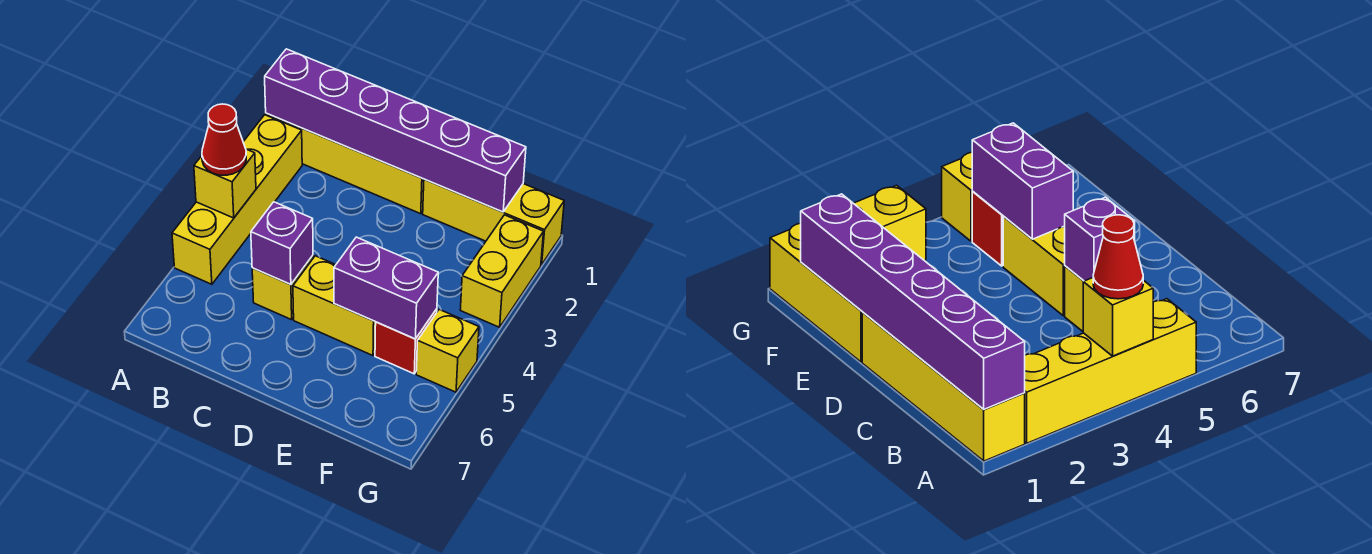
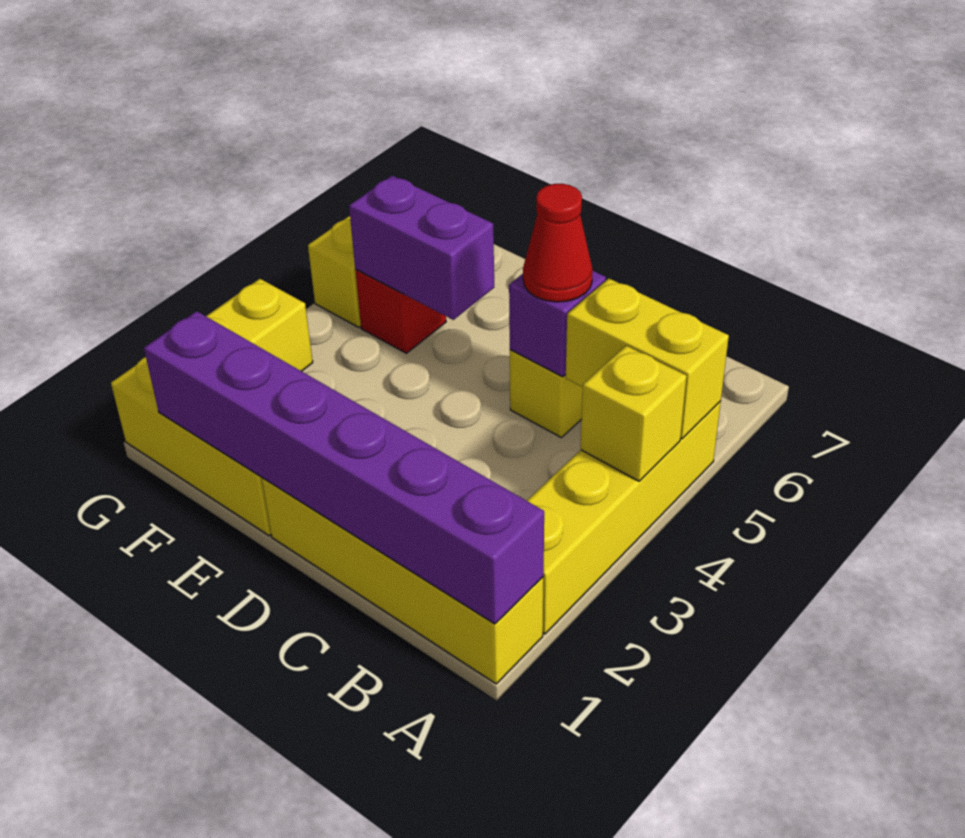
red cone A4 level 3 -> red cone C5 level 3
yellow brick D5:E5 level 1 -> yellow brick A5:B5 level 2

